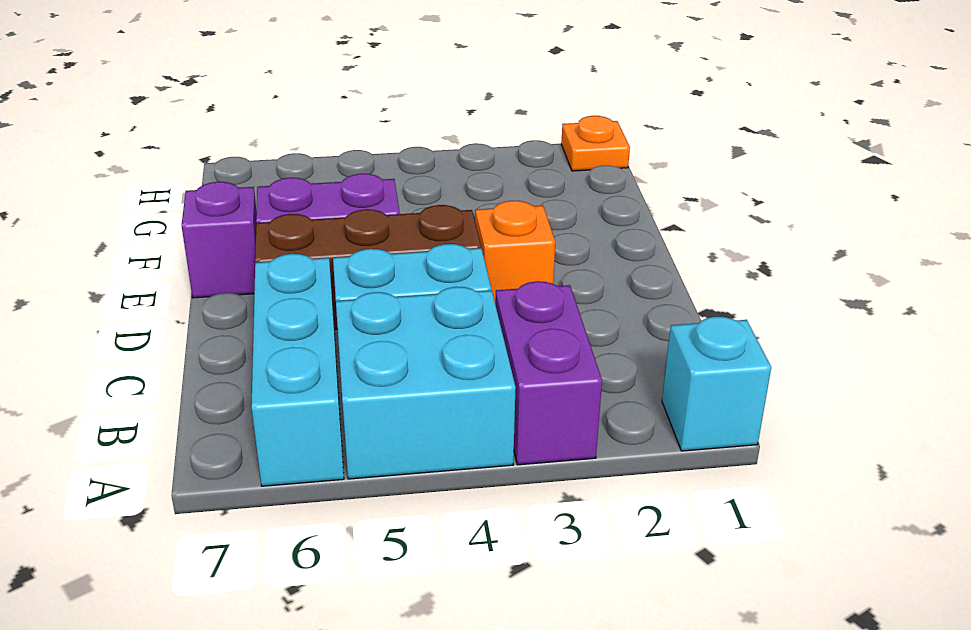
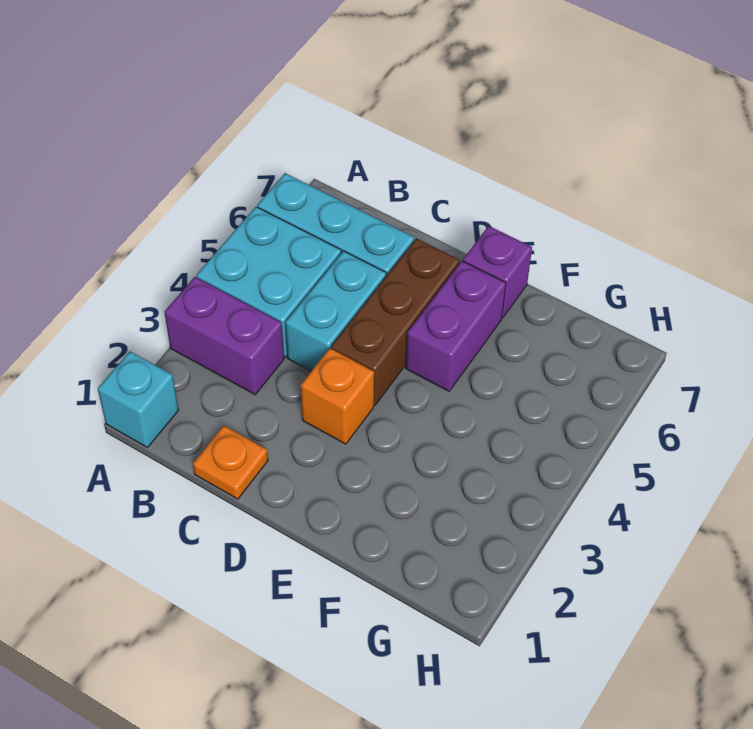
orange plate H1 level 1 -> orange plate C1 level 1

